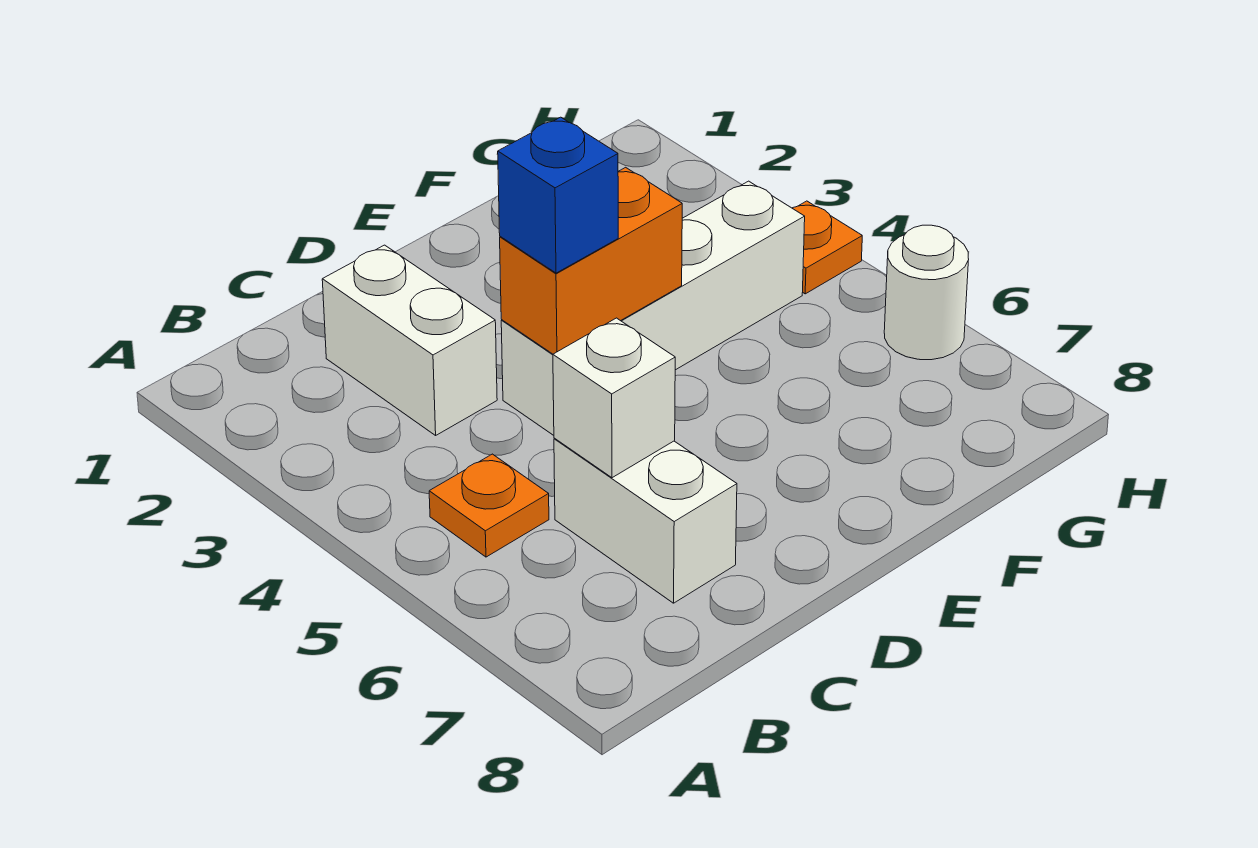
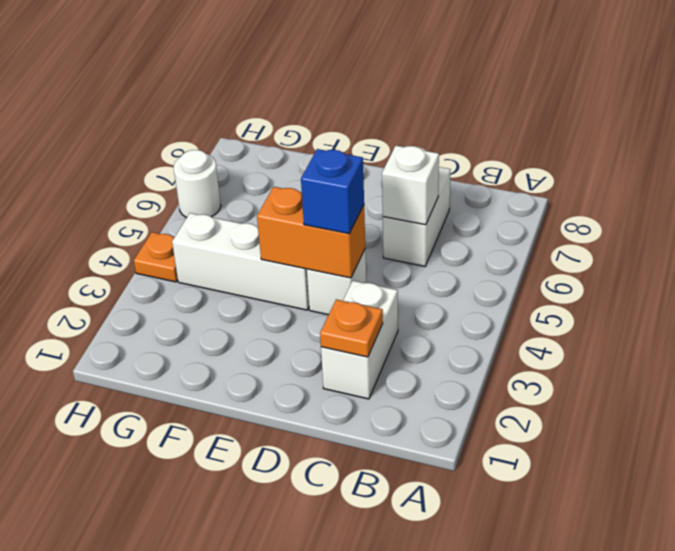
orange plate B5 level 1 -> orange plate C2 level 2

